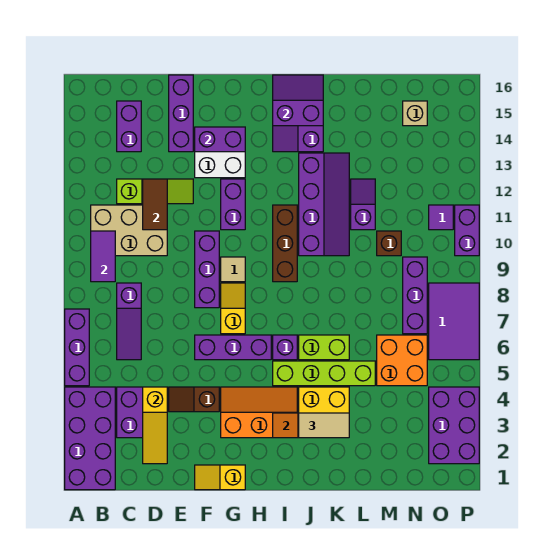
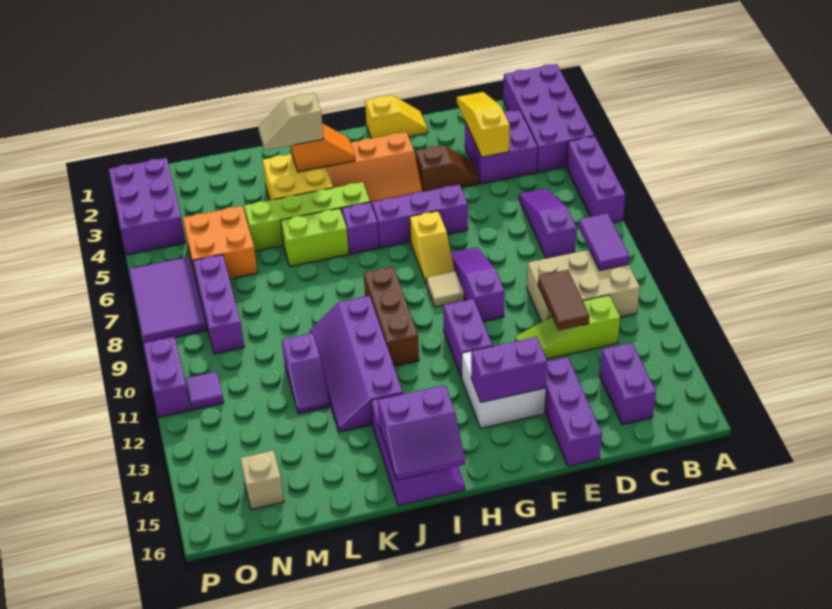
purple brick F8:F10 level 1 -> purple slope F8:F10 level 1 top 10
tan tile J3:K3 level 3 -> tan slope J3:K3 level 3 top J
brown brick M10 level 1 -> none

